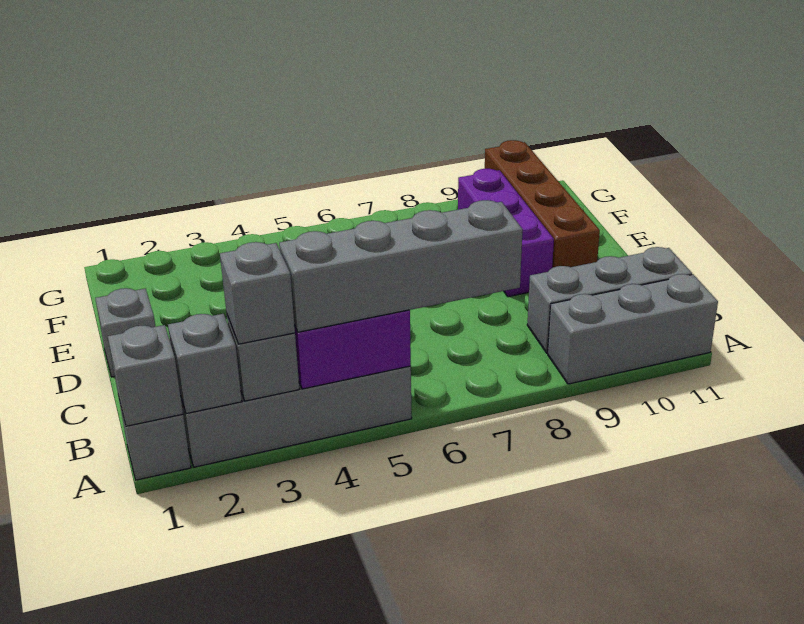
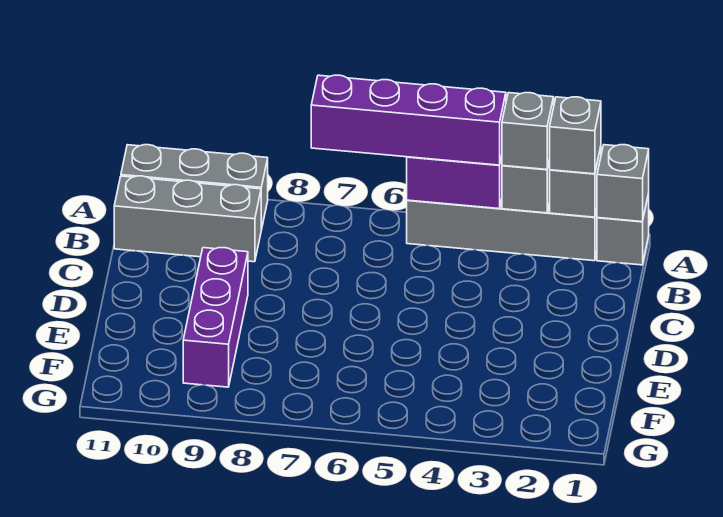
grey brick A4:A7 level 3 -> purple brick A4:A7 level 3
grey brick D1 level 1 -> grey brick A2 level 3
brown brick D10:G10 level 1 -> none

